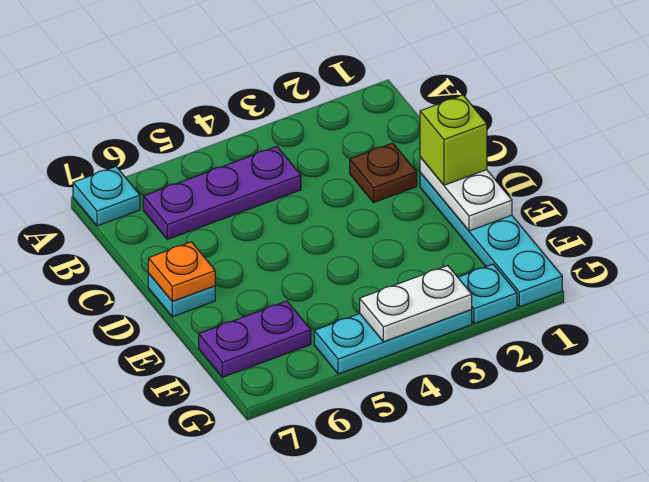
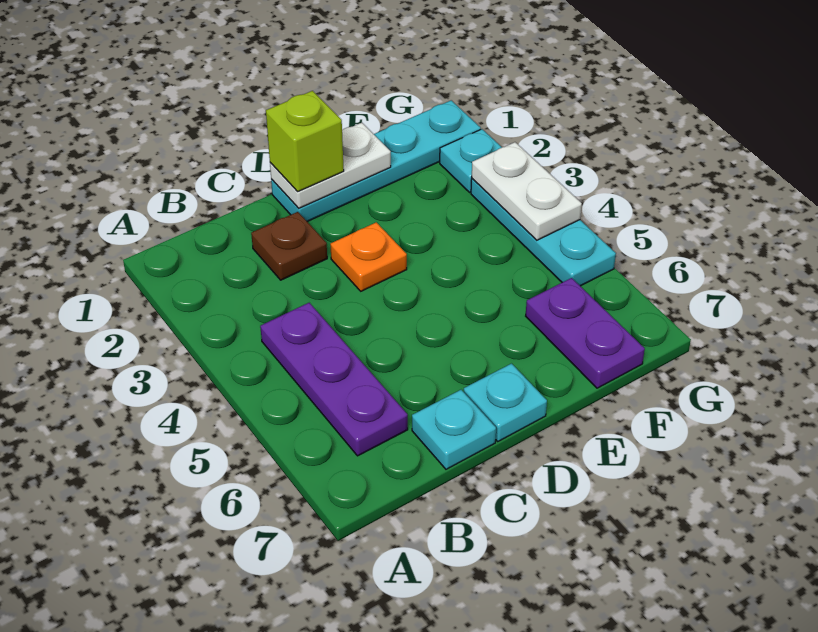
cyan plate A7 level 1 -> cyan plate C7 level 1
orange plate D7 level 2 -> orange plate D3 level 1

